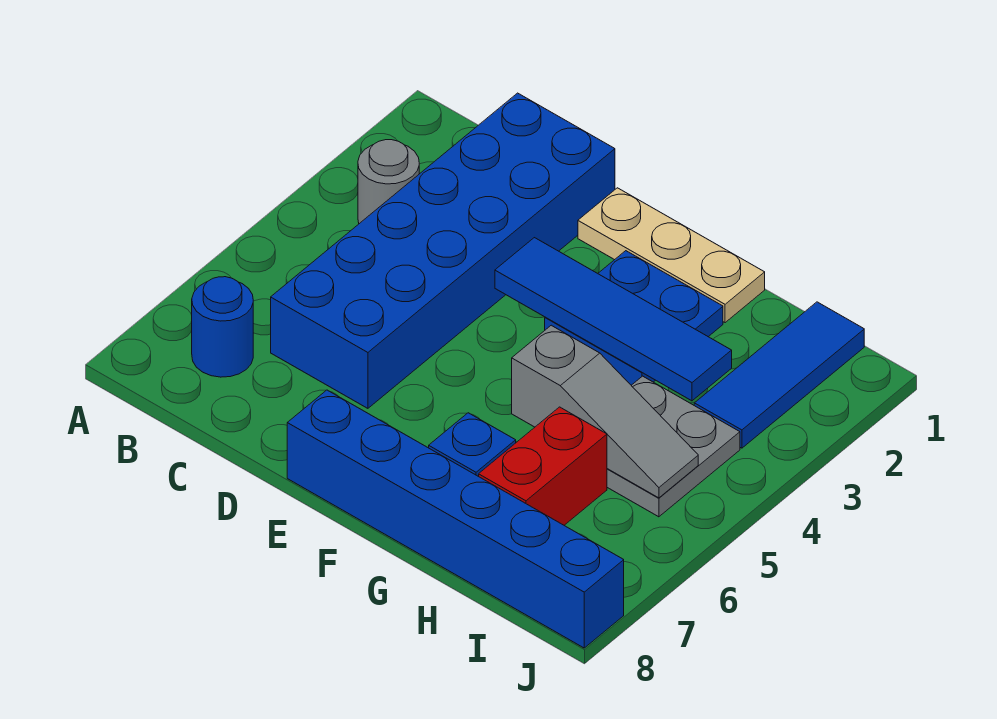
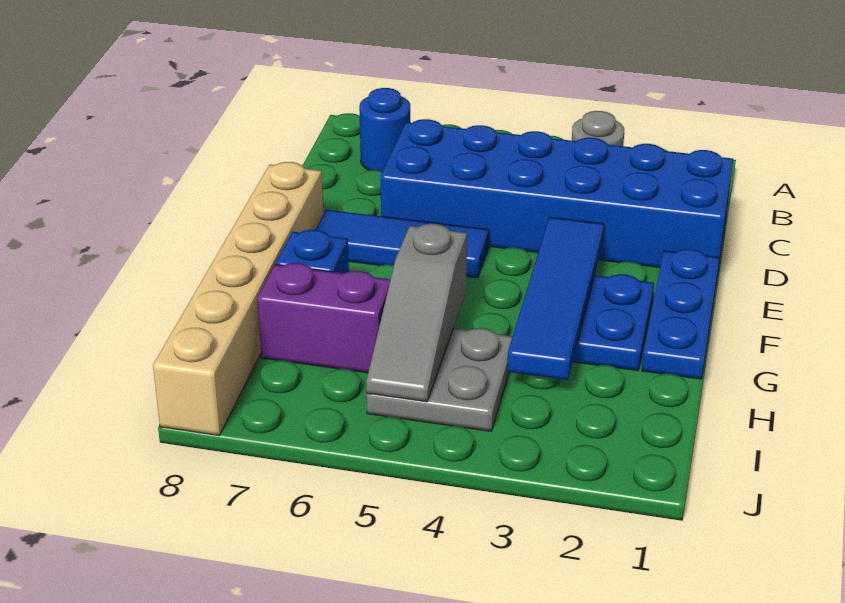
tan plate E1:G1 level 1 -> blue plate E1:G1 level 1
blue brick E8:J8 level 1 -> tan brick E8:J8 level 1
red brick H6:H7 level 1 -> purple brick H6:H7 level 1
blue tile I1:I3 level 1 -> blue tile E5:E7 level 1

